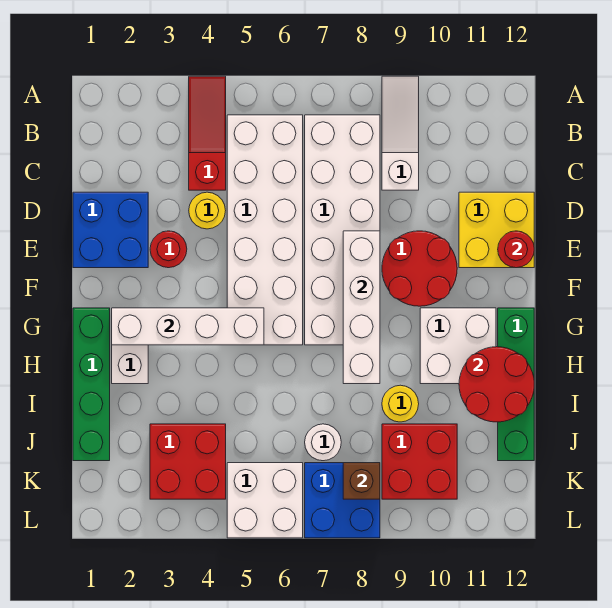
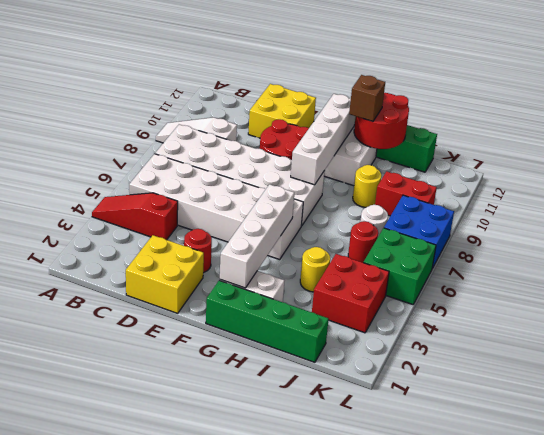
blue brick D1:E2 level 1 -> yellow brick D1:E2 level 1
yellow round brick D4 level 1 -> yellow round brick I4 level 1
white brick E8:H8 level 2 -> white brick G8:G11 level 2
red round brick E12 level 2 -> red round brick J6 level 1
red brick J9:K10 level 1 -> red brick J9:K9 level 1
white brick K5:L6 level 1 -> green brick K5:L6 level 1
brown brick K8 level 2 -> brown brick H11 level 3

